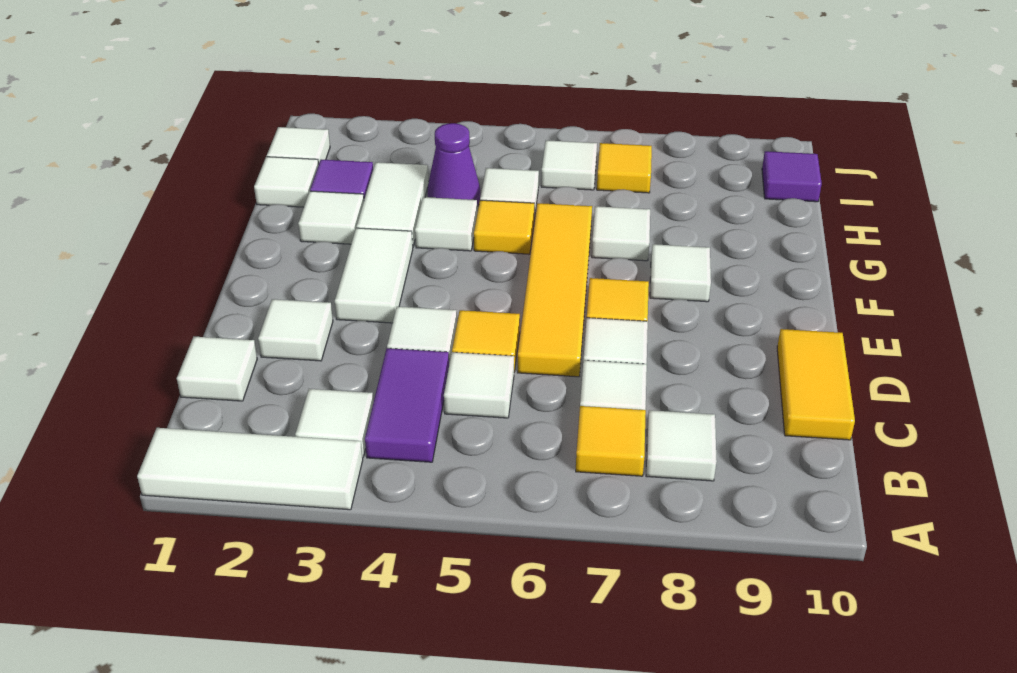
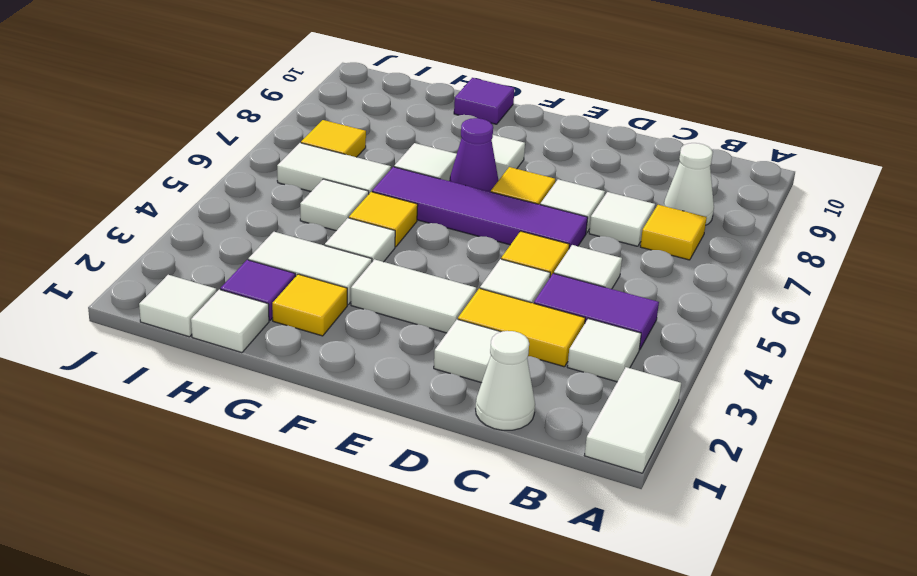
white tile A1:A3 level 1 -> white tile A1:A2 level 1
white tile B8 level 1 -> white cone B8 level 1
white tile C1 level 1 -> white cone C1 level 1
yellow tile C10:D10 level 1 -> yellow tile C3:D3 level 1
yellow tile D6:G6 level 1 -> purple tile D6:G6 level 1
white tile G2 level 1 -> yellow tile G2 level 1
purple cone H4 level 1 -> purple cone F7 level 1
white tile I6 level 1 -> white tile H6:I6 level 1
purple tile I10 level 1 -> purple tile G10 level 1

